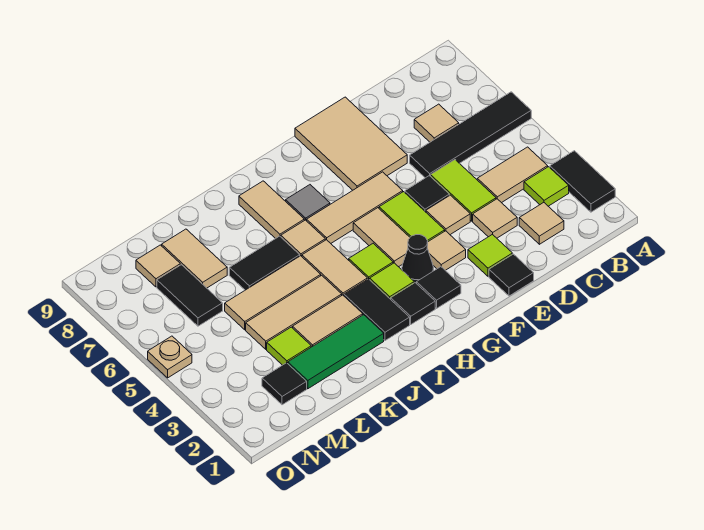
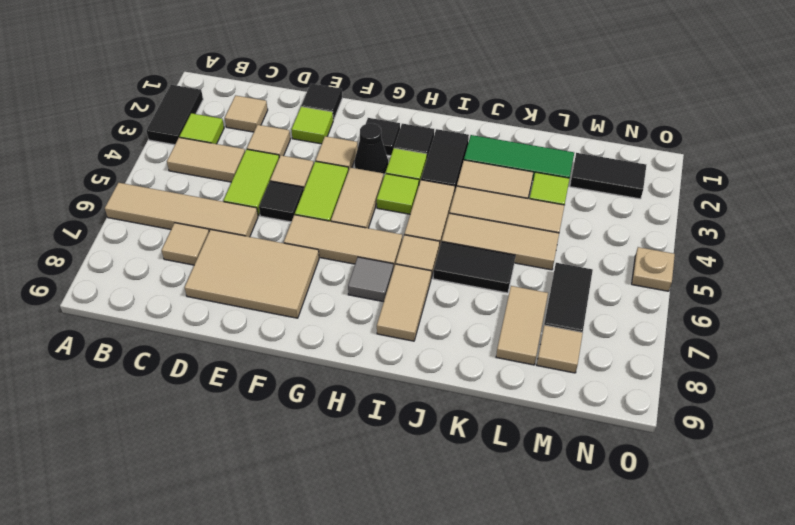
black tile A6:D6 level 1 -> tan tile A6:D6 level 1
tan tile E7:F9 level 1 -> tan tile D7:F8 level 1
black tile M2 level 1 -> black tile M2:N2 level 1

